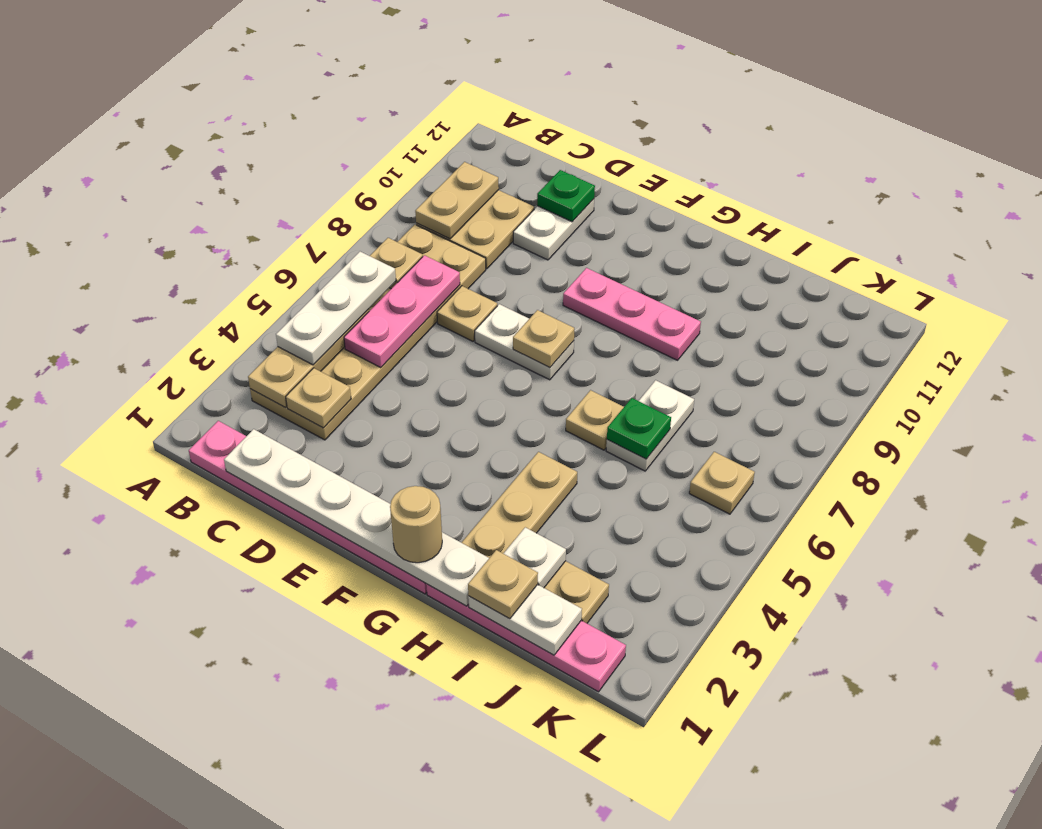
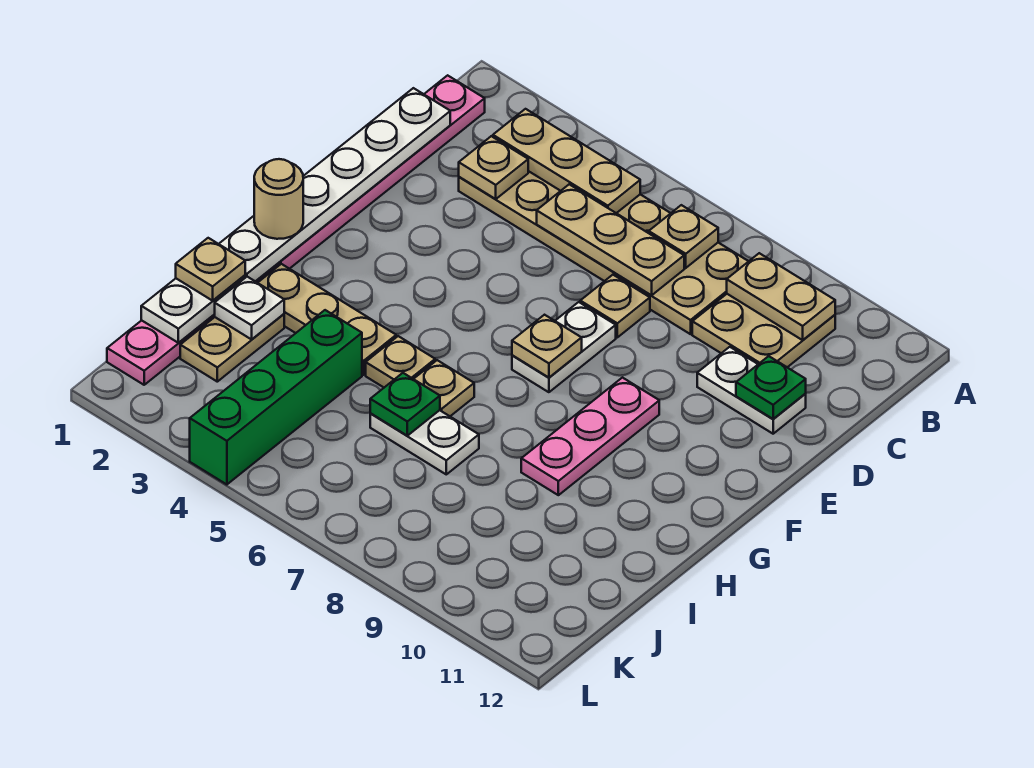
white plate B4:B6 level 3 -> none
pink plate C5:C7 level 2 -> tan plate C5:C7 level 2
none -> green brick I4:L4 level 1
tan plate K6 level 1 -> tan plate H5 level 1

